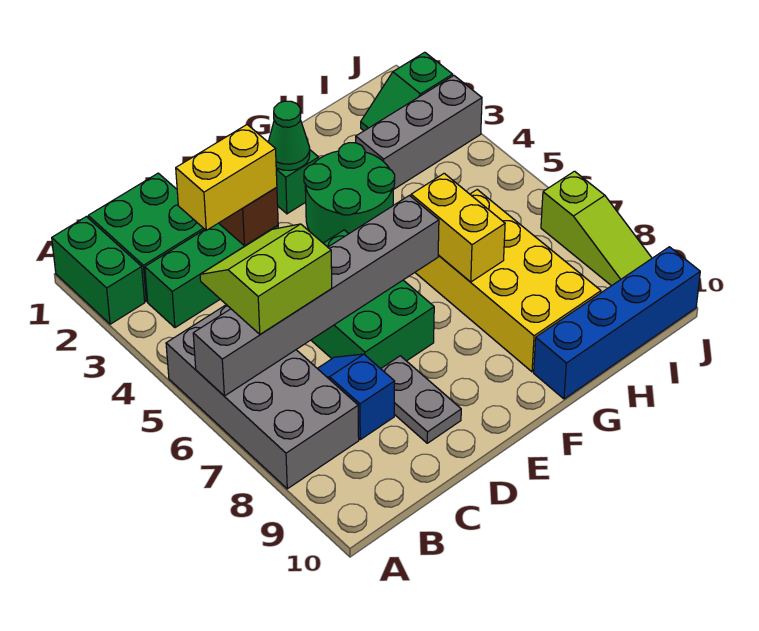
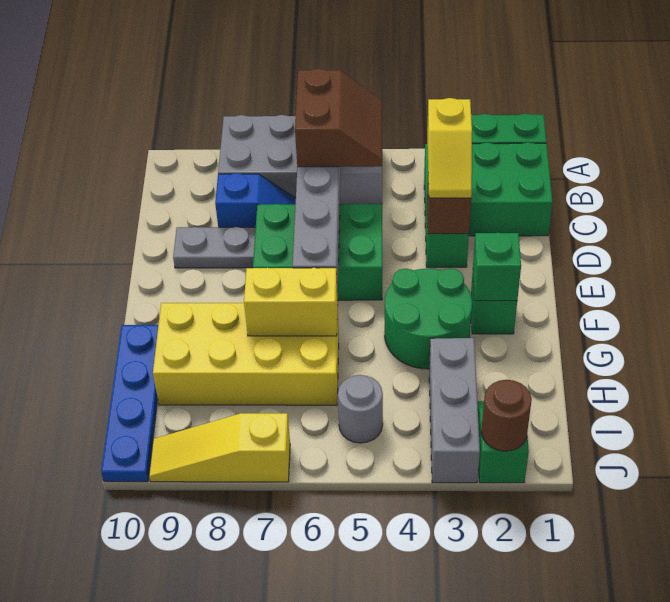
lime slope B5:C6 level 3 top 6 -> brown slope B5:C6 level 3 top 6
yellow brick C3:D3 level 3 -> yellow slope C3:D3 level 3 top C
green cone F2 level 2 -> green brick F2 level 2
blue brick G10:J10 level 1 -> blue plate G10:J10 level 1
none -> grey round brick I5 level 1
none -> brown round brick J2 level 2
lime slope J7:J9 level 1 top 7 -> yellow slope J7:J9 level 1 top 7

